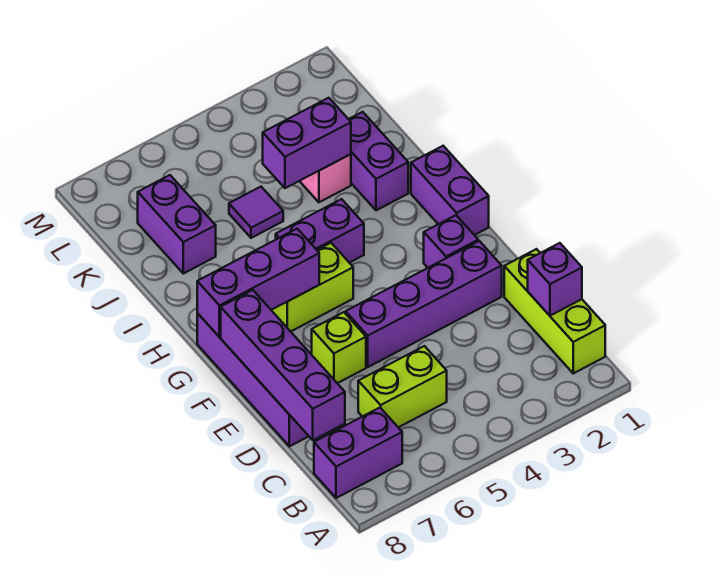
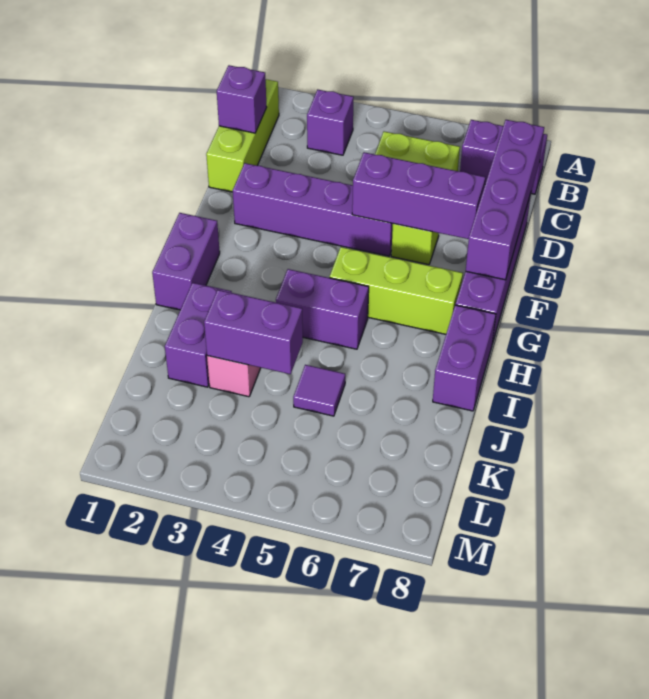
purple brick F2 level 1 -> purple brick B3 level 1
lime brick G5:G6 level 1 -> lime brick G5:G7 level 1
purple brick G6:G8 level 2 -> purple brick E5:E7 level 2
purple brick J7:K7 level 1 -> purple brick H8:I8 level 1

